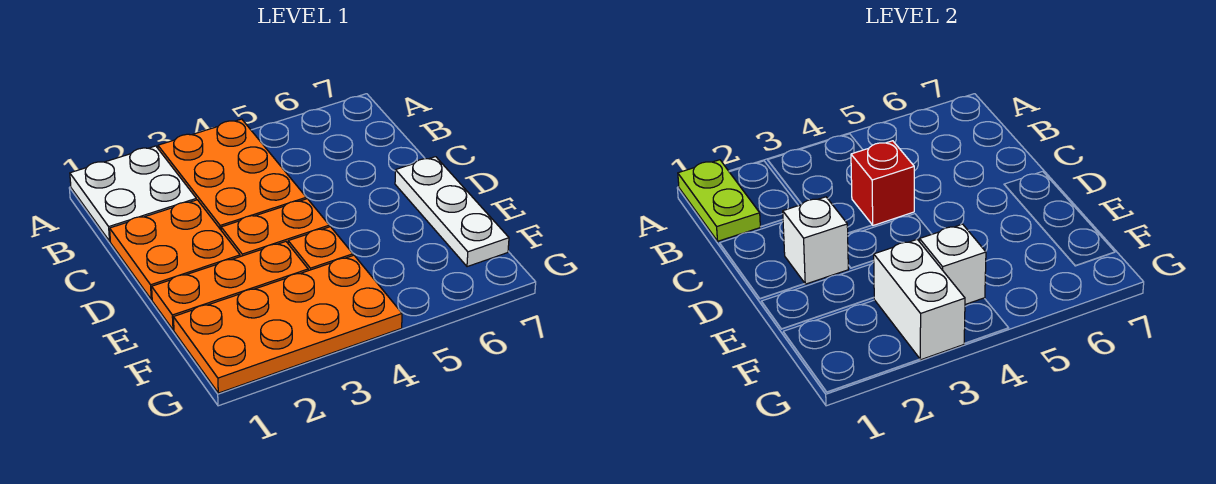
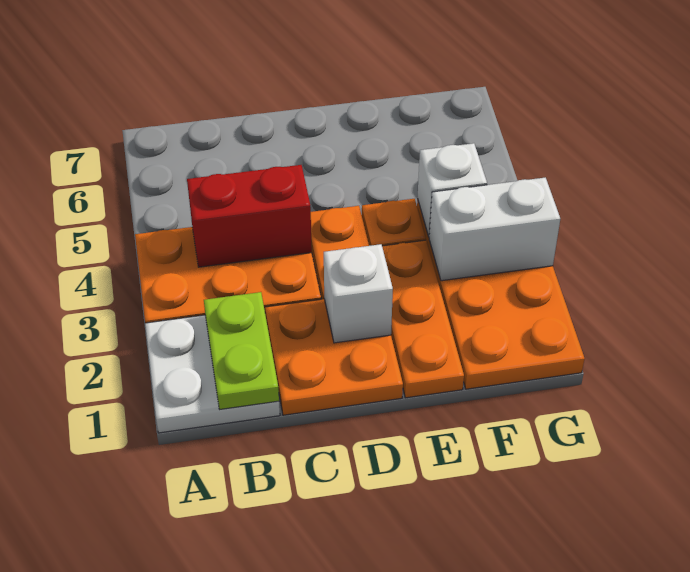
lime plate A1:B1 level 2 -> lime plate B1:B2 level 2
red brick C4 level 2 -> red brick B4:C4 level 2
white plate D7:F7 level 1 -> none

